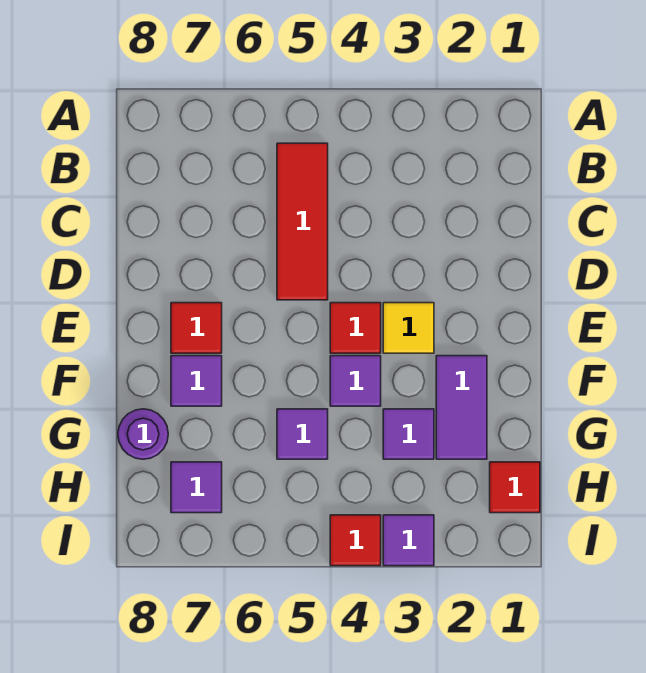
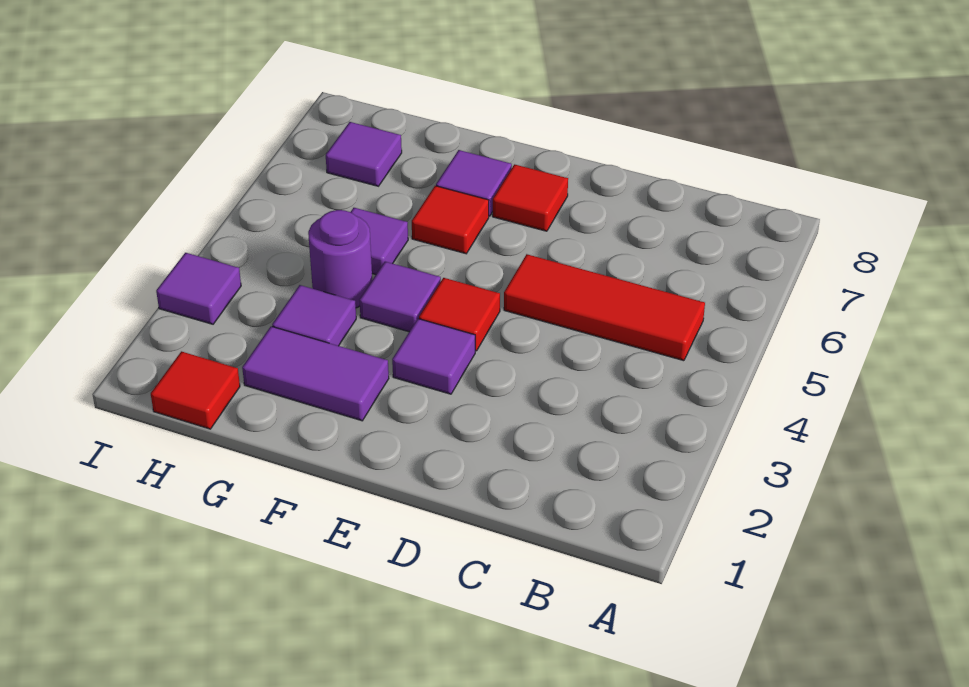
yellow tile E3 level 1 -> purple tile E3 level 1
purple round brick G8 level 1 -> purple round brick G4 level 1
red tile I4 level 1 -> red tile F6 level 1

